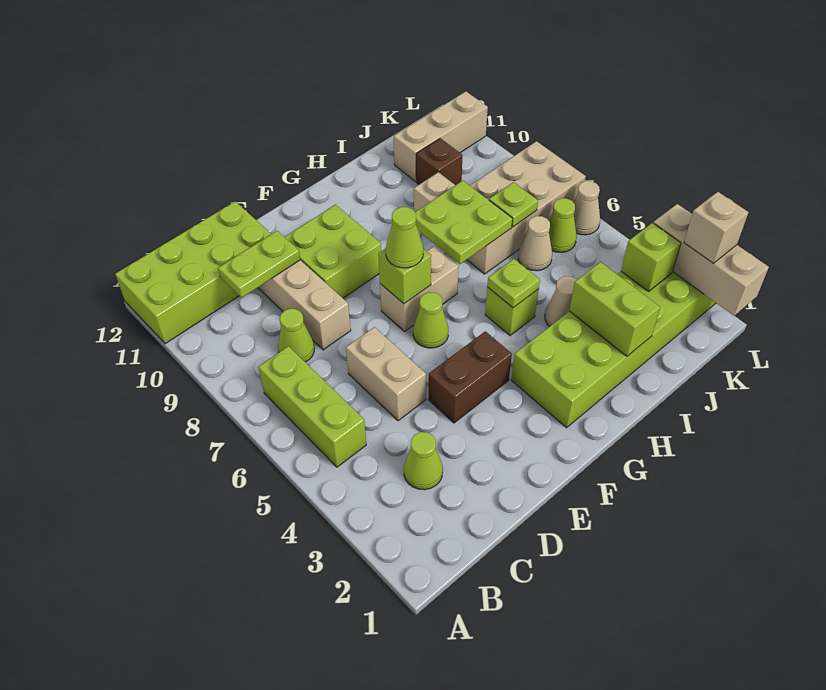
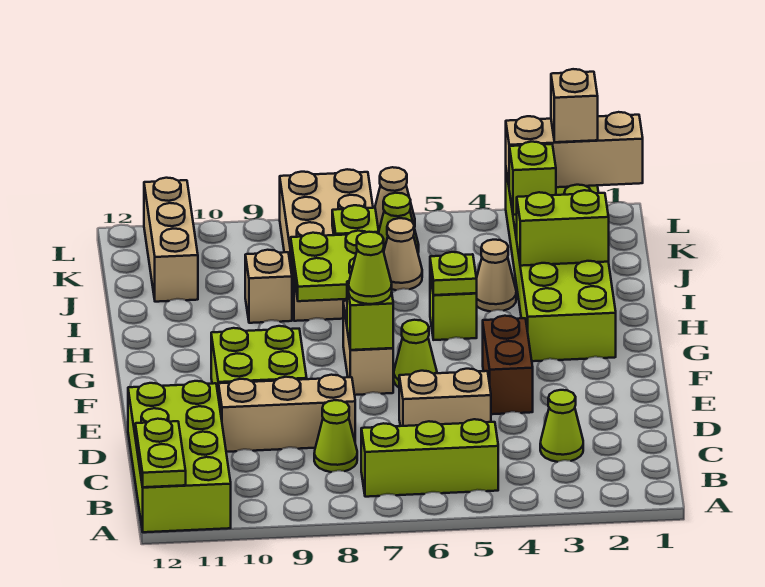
lime plate C10:D10 level 2 -> lime plate A12:B12 level 2
brown brick J10 level 1 -> none

